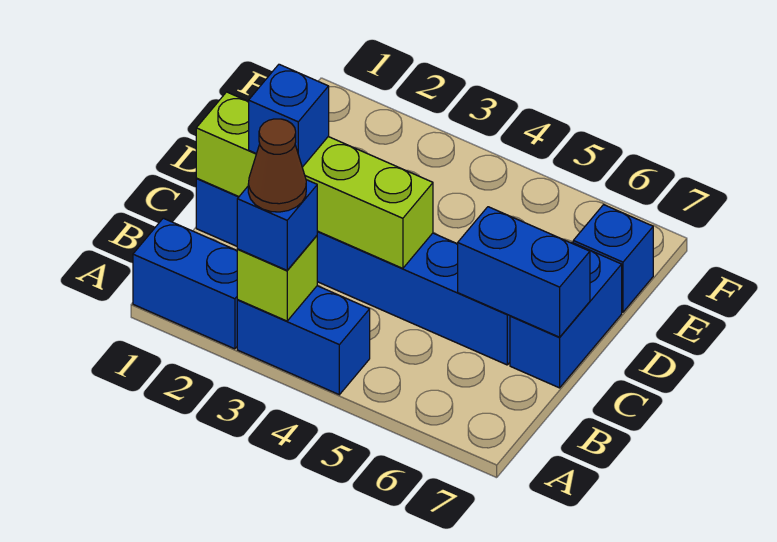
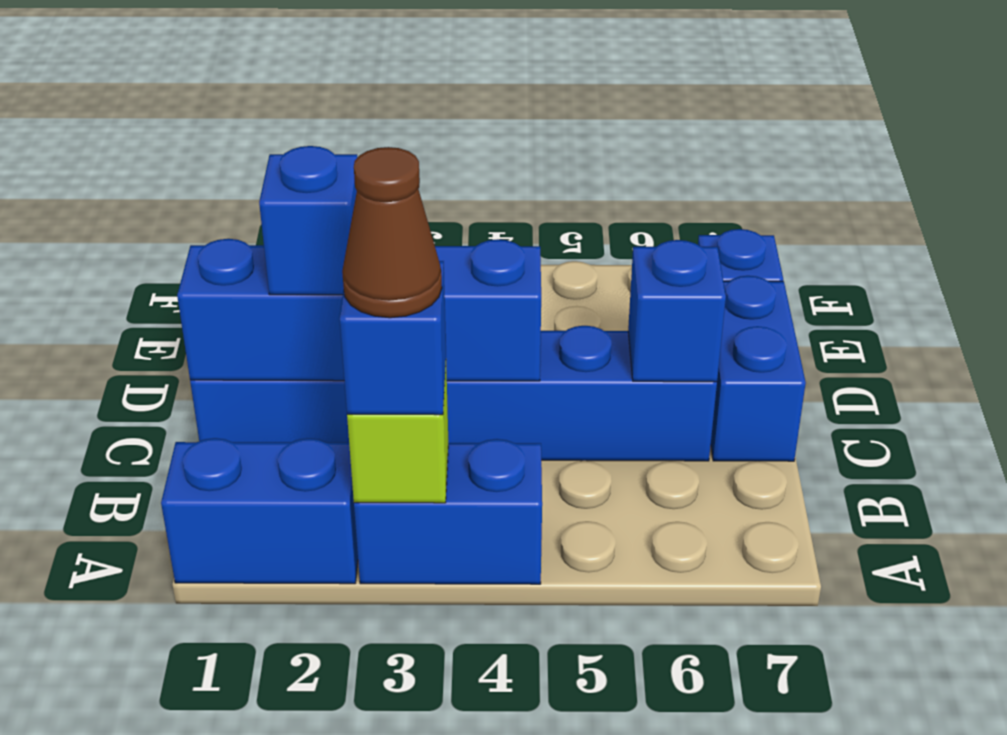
lime brick C1:C4 level 2 -> blue brick C1:C4 level 2
blue brick C6:C7 level 2 -> blue brick C6 level 2

